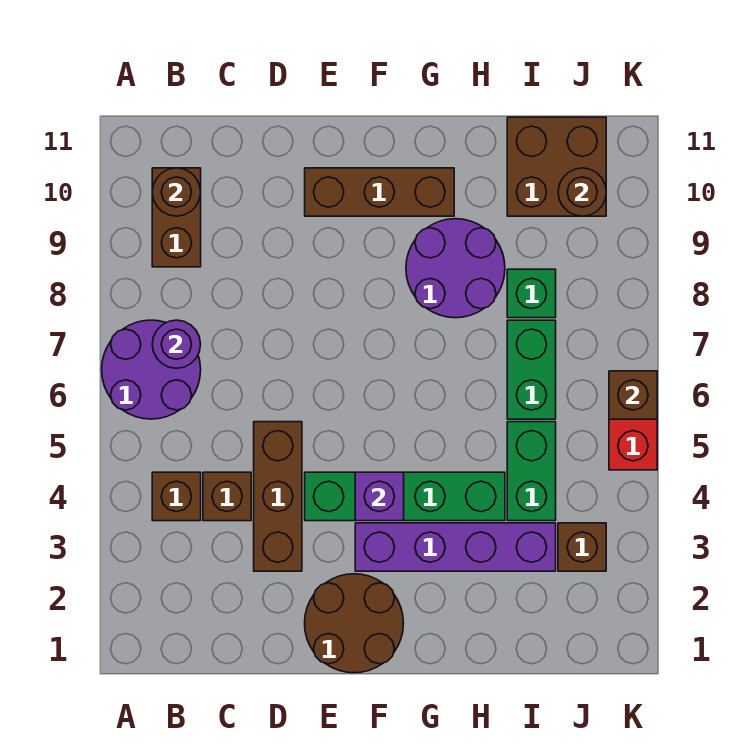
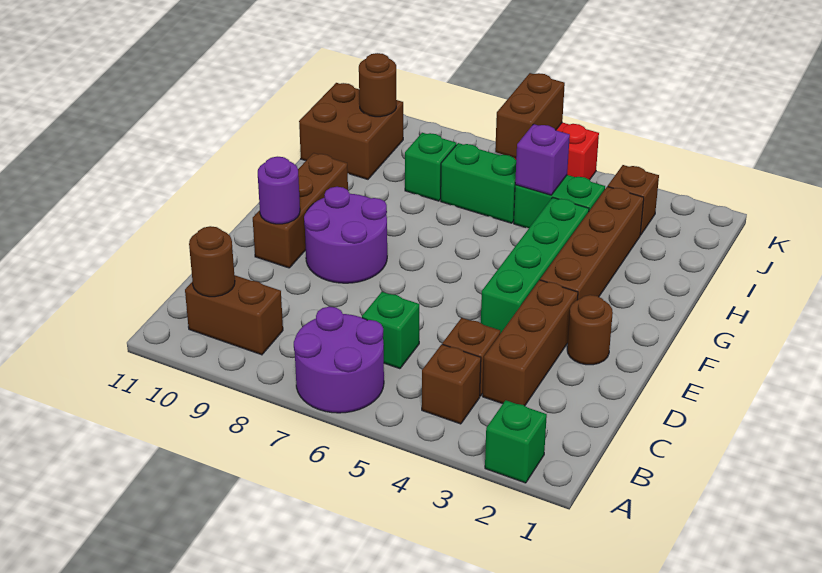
none -> green brick A2 level 1
purple round brick B7 level 2 -> purple round brick E10 level 2
none -> green brick C6 level 1
brown brick D3:D5 level 1 -> brown brick C3:E3 level 1
brown round brick E1:F2 level 1 -> brown round brick E2 level 1
purple brick F3:I3 level 1 -> brown brick F3:I3 level 1
purple brick F4 level 2 -> purple brick I5 level 2
purple round brick G8:H9 level 1 -> purple round brick E8:F9 level 1
brown brick K6 level 2 -> brown brick J6:K6 level 2

